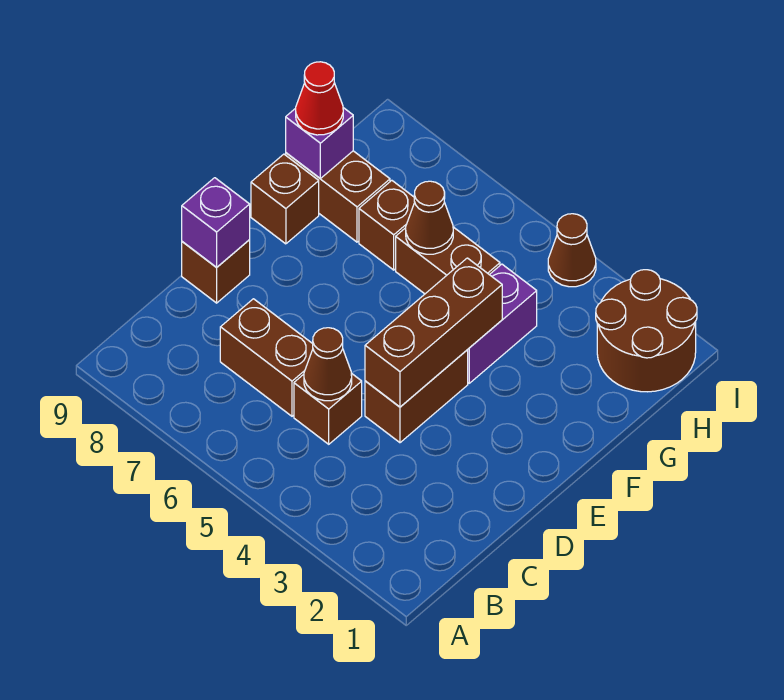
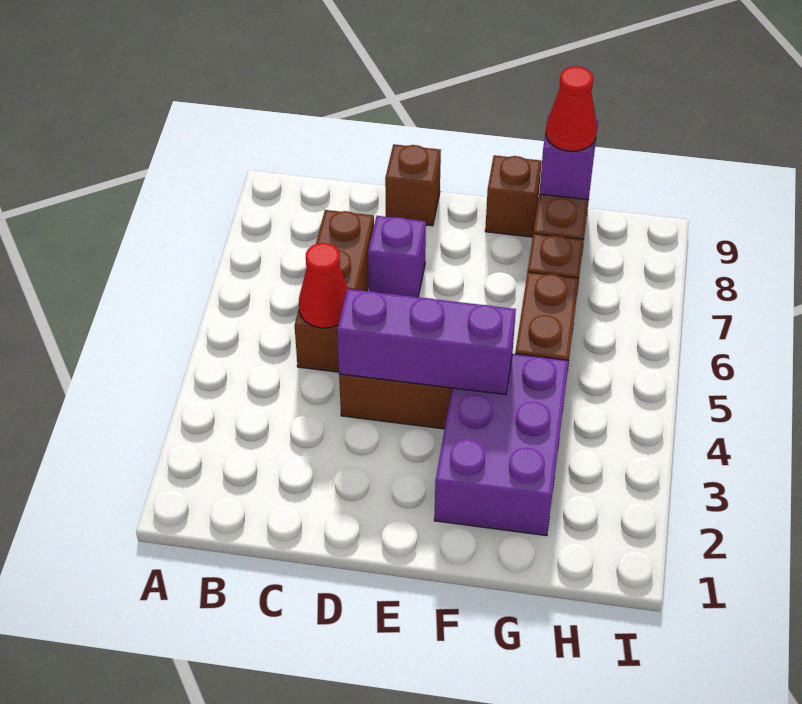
brown cone C5 level 2 -> red cone C5 level 2
brown brick D4:F4 level 2 -> purple brick D4:F4 level 2
purple brick D9 level 2 -> purple brick D7 level 1
purple brick F4:G4 level 1 -> purple brick F2:G4 level 1
brown cone G6 level 2 -> none
brown round brick H1:I2 level 1 -> none
brown cone I4 level 1 -> none

